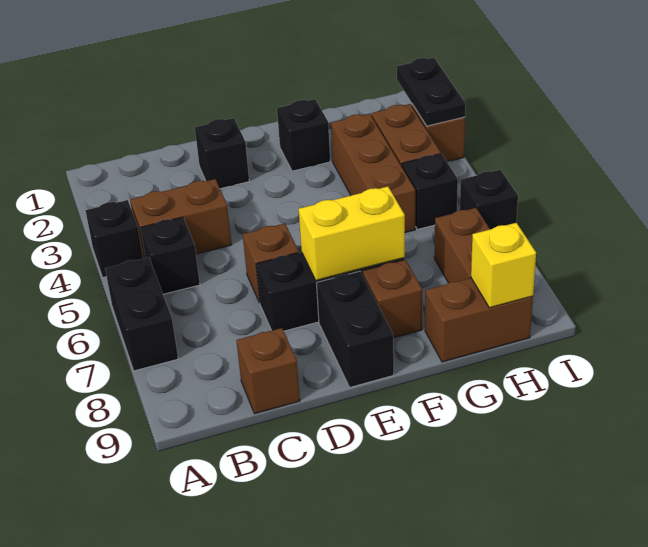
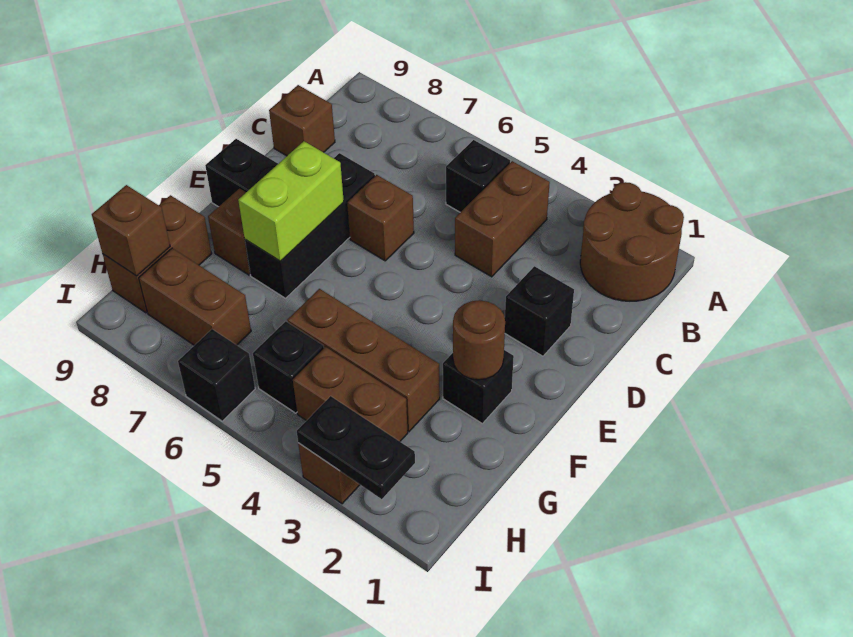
none -> brown round brick A1:B2 level 1
black brick A4 level 1 -> none
black brick A6:A7 level 1 -> none
yellow brick E7:F7 level 2 -> lime brick E7:F7 level 2
none -> brown round brick F2 level 2
yellow brick H9 level 2 -> brown brick H9 level 2

